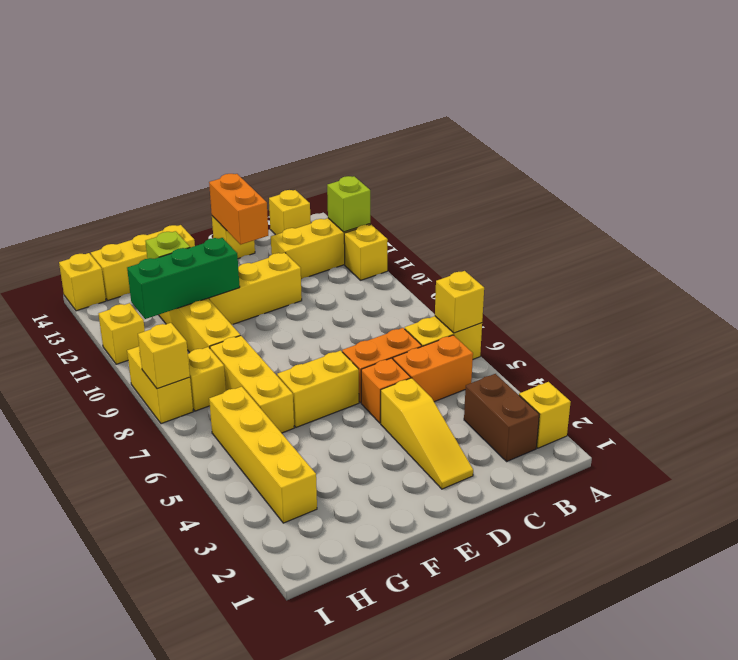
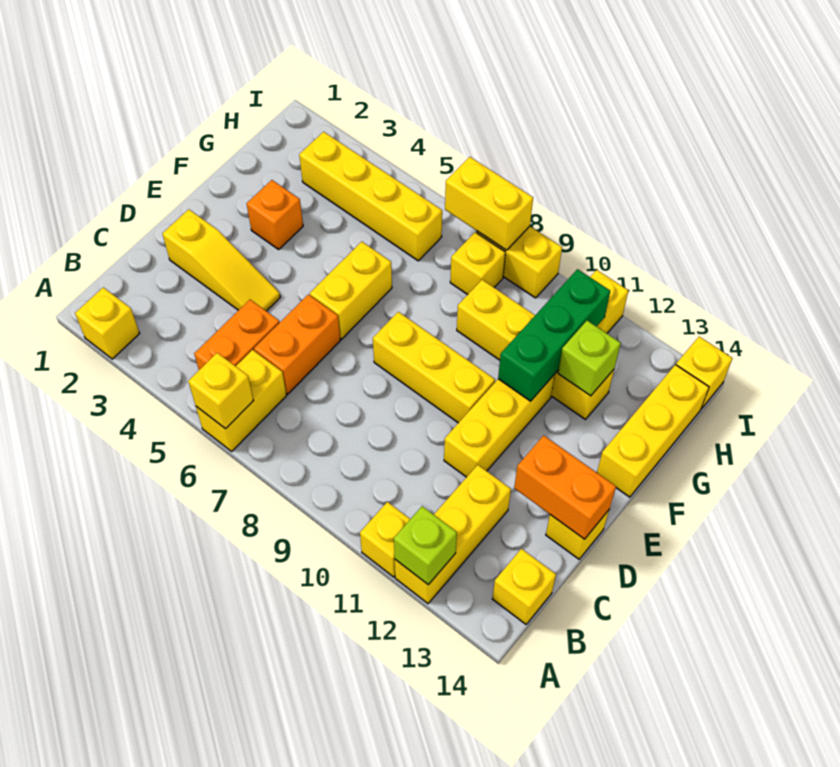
brown brick B2:B3 level 1 -> none
yellow slope D2:D4 level 1 top 4 -> yellow slope D2:D4 level 1 top 2
orange brick D5 level 1 -> orange brick F3 level 1
yellow brick G6:G8 level 1 -> yellow brick E8:E10 level 1
yellow brick I8 level 2 -> yellow brick I7:I8 level 2

